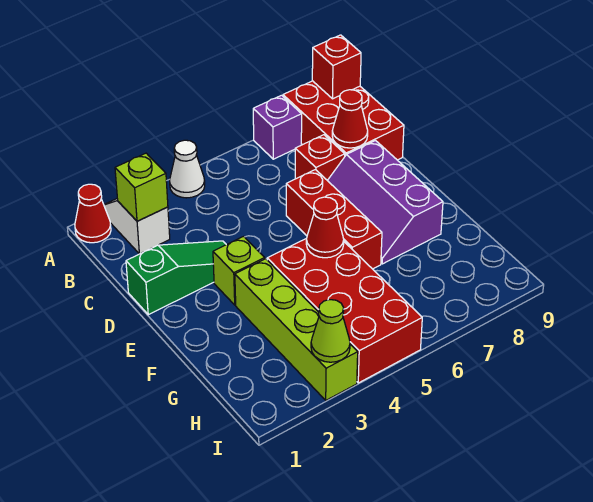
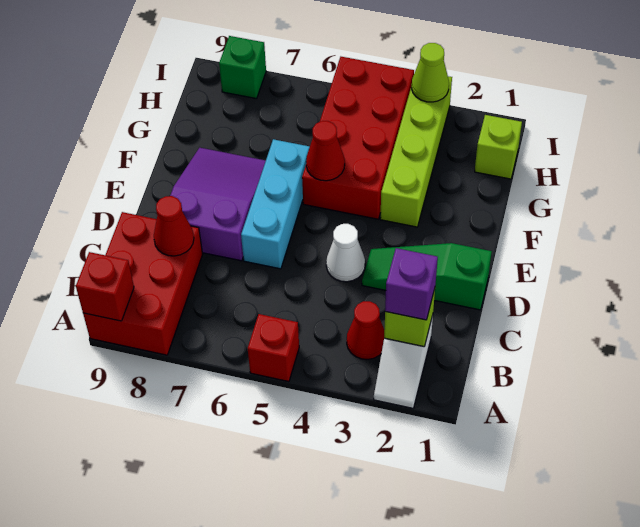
red cone A1 level 1 -> red cone B3 level 1
white cone A4 level 1 -> white cone D4 level 1
purple brick A7 level 1 -> purple brick B2 level 3
red brick C7 level 1 -> red brick A5 level 1
red brick D6:F6 level 1 -> cyan brick D6:F6 level 1
purple slope D7:F8 level 1 top 8 -> purple slope D7:F8 level 1 top D
lime brick E3 level 1 -> lime brick H1 level 1
none -> green brick I8 level 1

